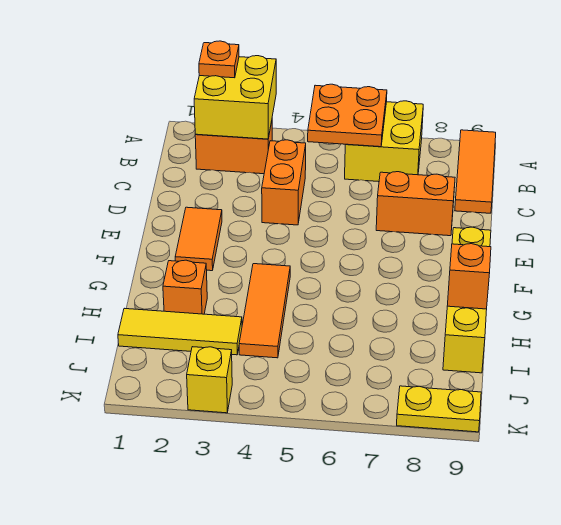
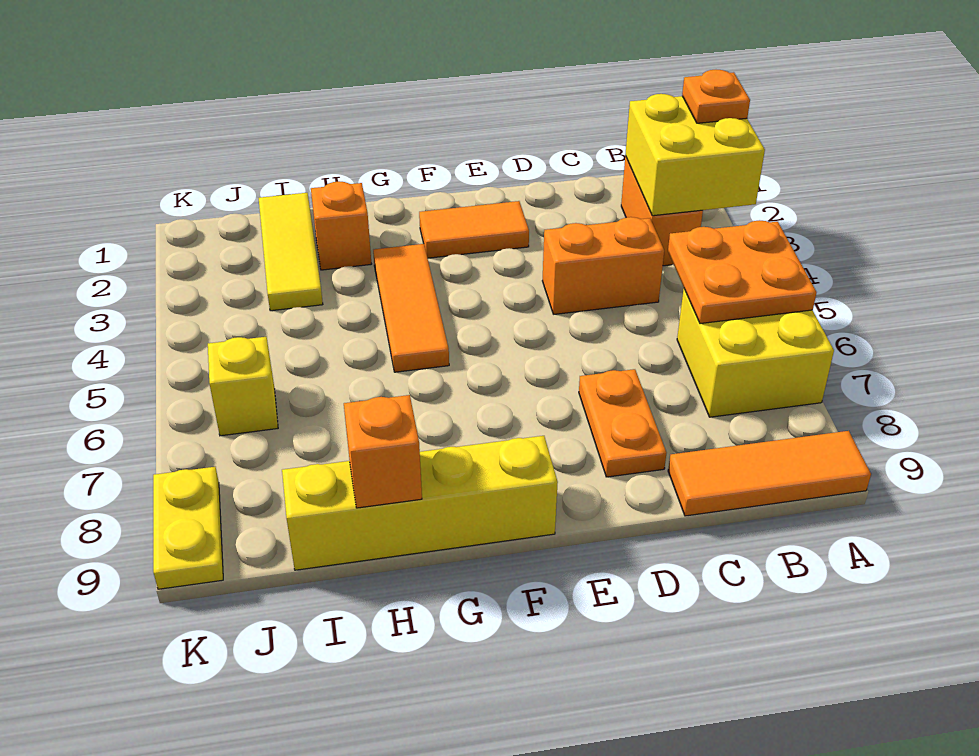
orange brick D7:D8 level 1 -> orange plate D7:D8 level 1
orange tile G4:I4 level 1 -> orange tile G3:G5 level 1
yellow brick K3 level 1 -> yellow brick J6 level 1

